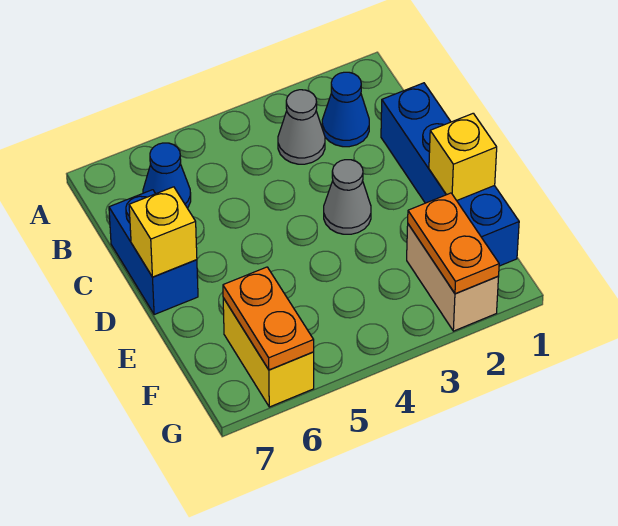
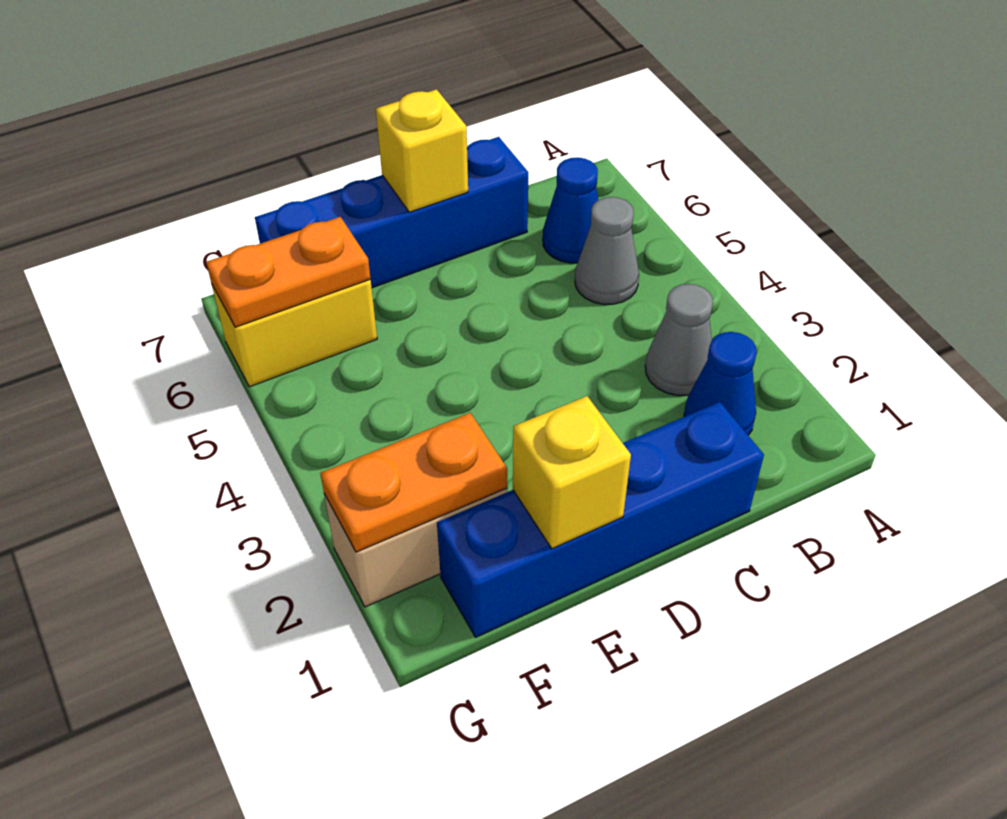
blue brick C7:D7 level 1 -> blue brick C7:F7 level 1
grey cone D3 level 1 -> grey cone B5 level 1

